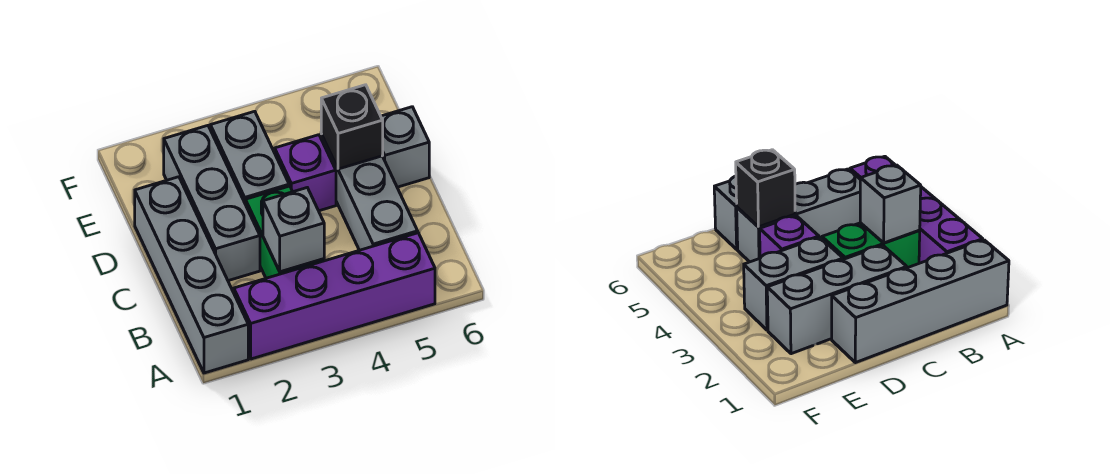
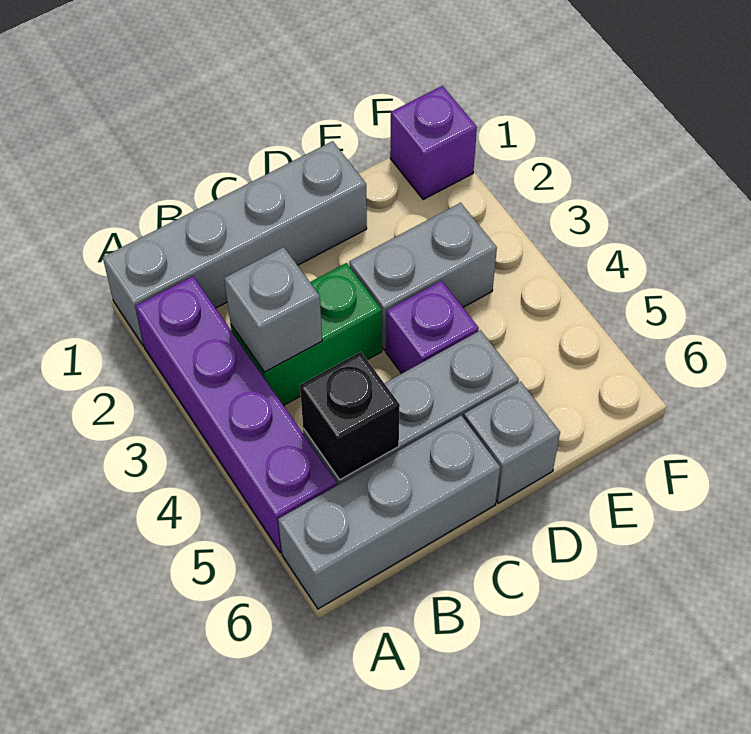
grey brick C2:E2 level 1 -> grey brick A6:C6 level 1
black brick D5 level 2 -> black brick B5 level 2
none -> purple brick F1 level 1

